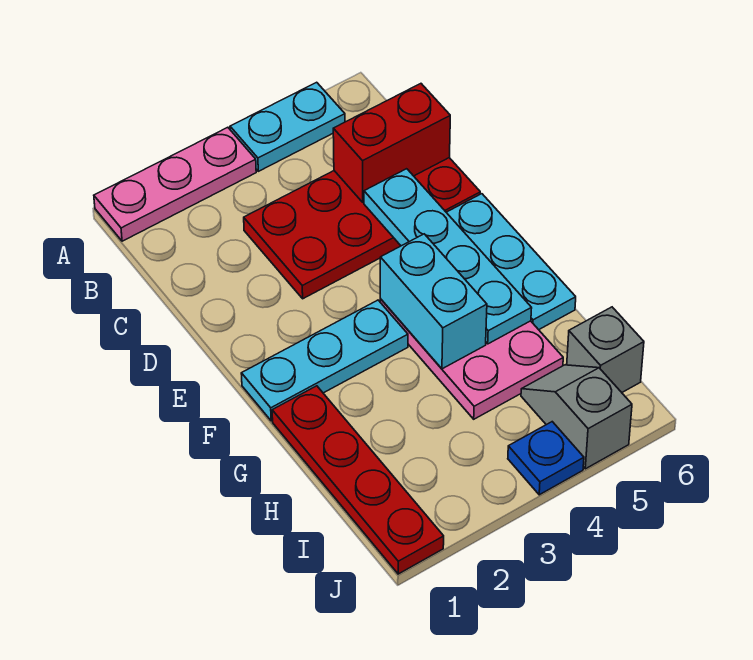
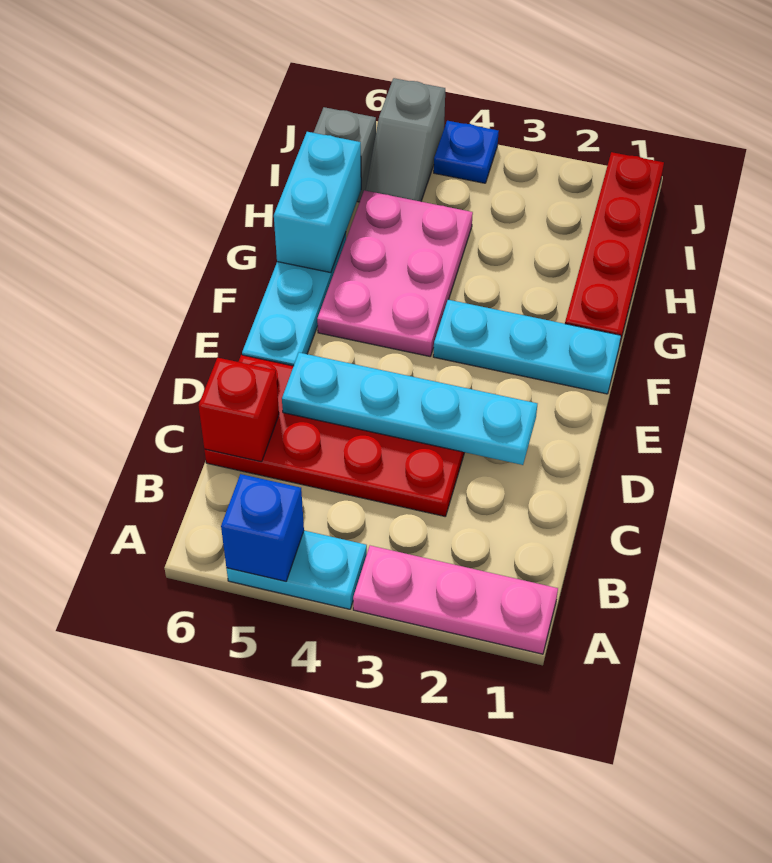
none -> blue brick A5 level 2
red brick C5:C6 level 2 -> red brick C6 level 2
cyan plate D5:G5 level 2 -> cyan plate D2:D5 level 2
cyan brick F4:G4 level 2 -> cyan brick G6:H6 level 2

